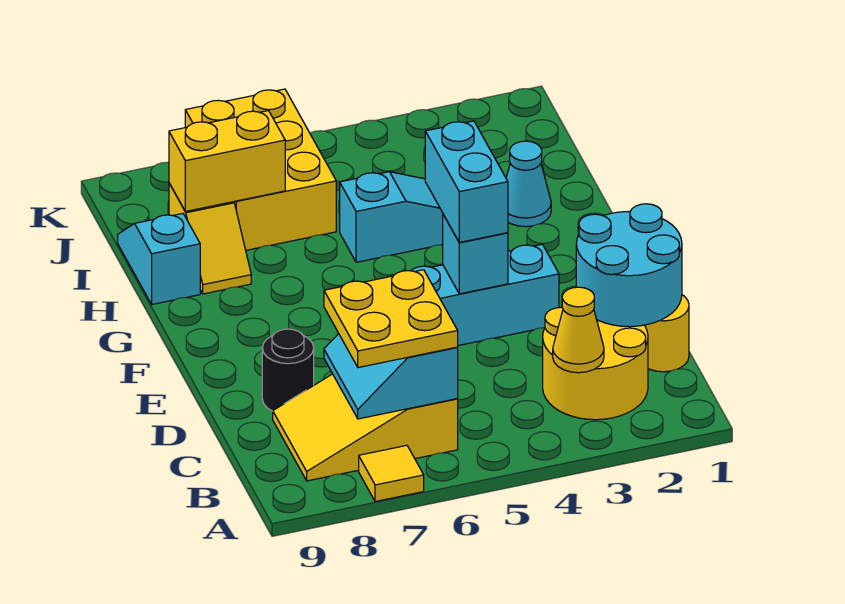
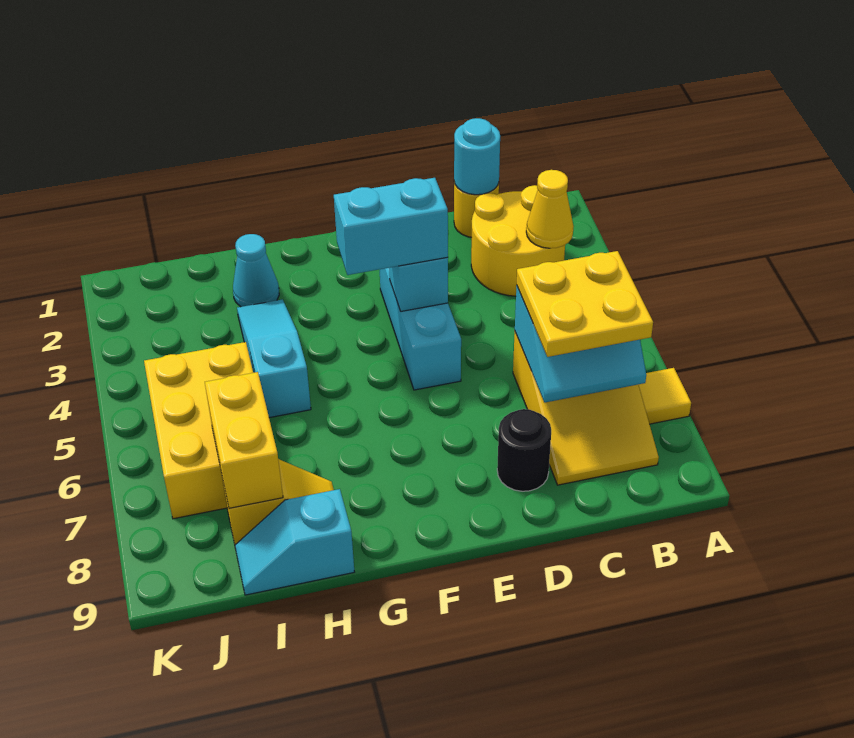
cyan round brick C1:D2 level 2 -> cyan round brick C1 level 2
yellow brick I6:K7 level 1 -> yellow brick I5:J7 level 1

